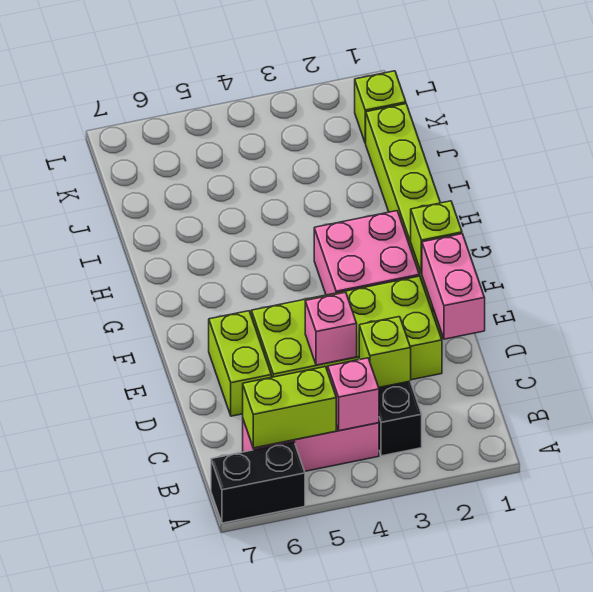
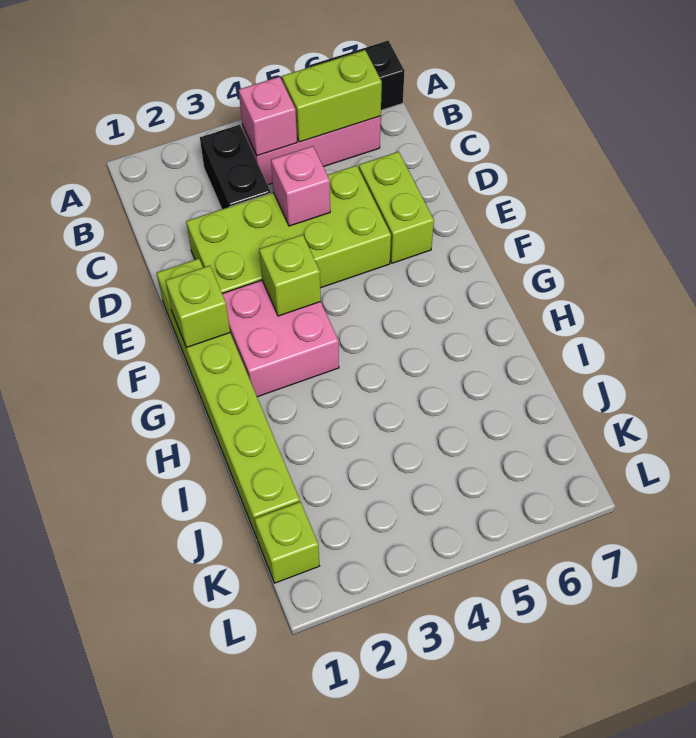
lime brick C3 level 2 -> lime brick F3 level 2
pink brick D1:E1 level 2 -> none

